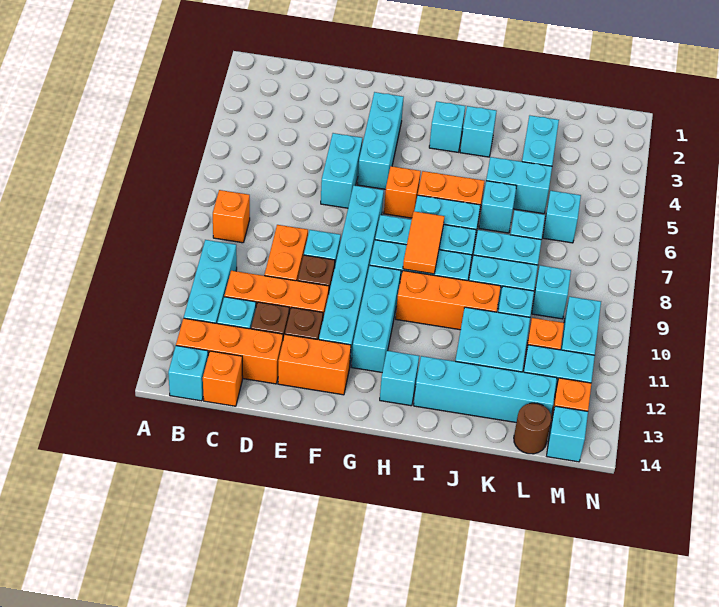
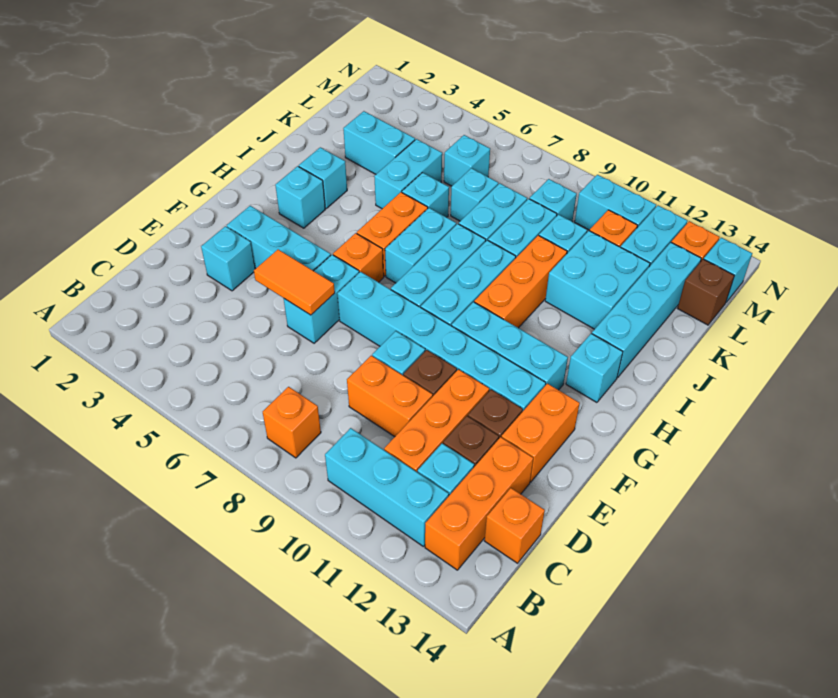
cyan brick B14 level 1 -> cyan brick E3 level 1
cyan brick E5:E6 level 1 -> cyan brick E6:F6 level 1
orange tile H8:H9 level 2 -> orange tile E5:E6 level 2
brown round brick L14 level 1 -> brown brick L14 level 1

